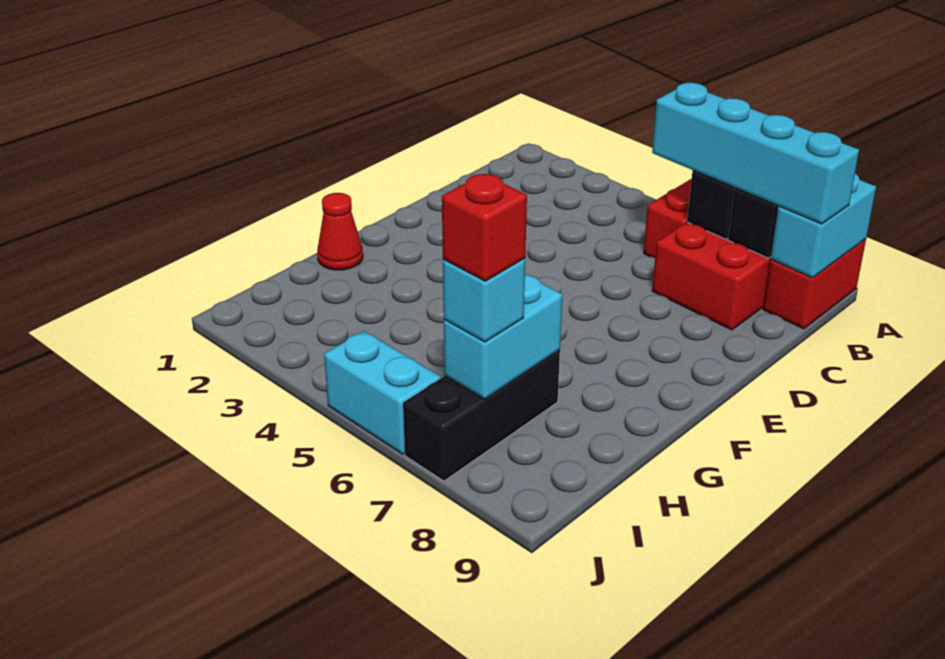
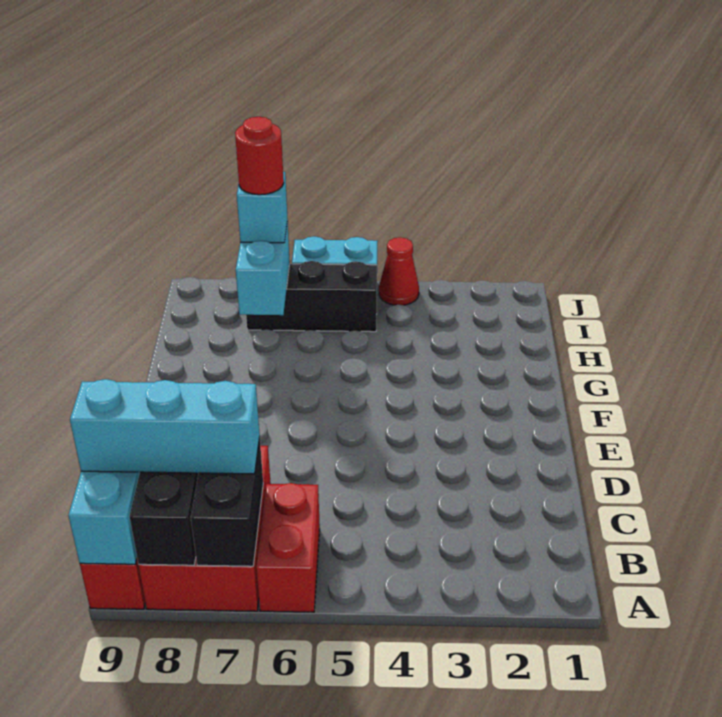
cyan brick B6:B9 level 3 -> cyan brick B7:B9 level 3
red cone G1 level 1 -> red cone J4 level 1
black brick H7:J7 level 1 -> black brick I5:I7 level 1
red brick I7 level 4 -> red round brick I7 level 4

